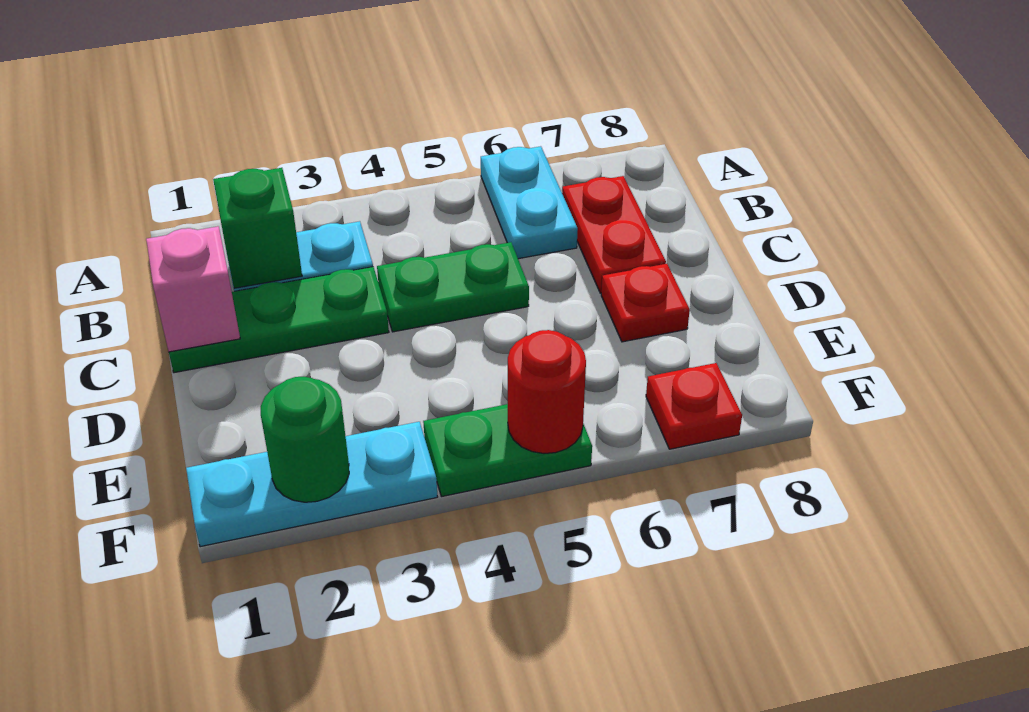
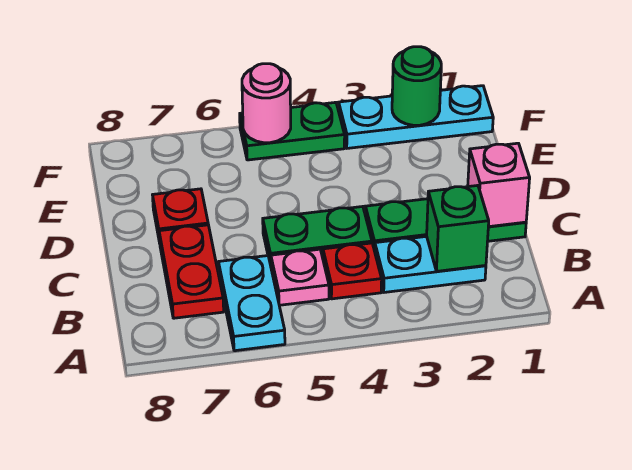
none -> pink plate B5 level 1
red round brick F5 level 2 -> pink round brick F5 level 2
red plate F7 level 1 -> red plate B4 level 1

